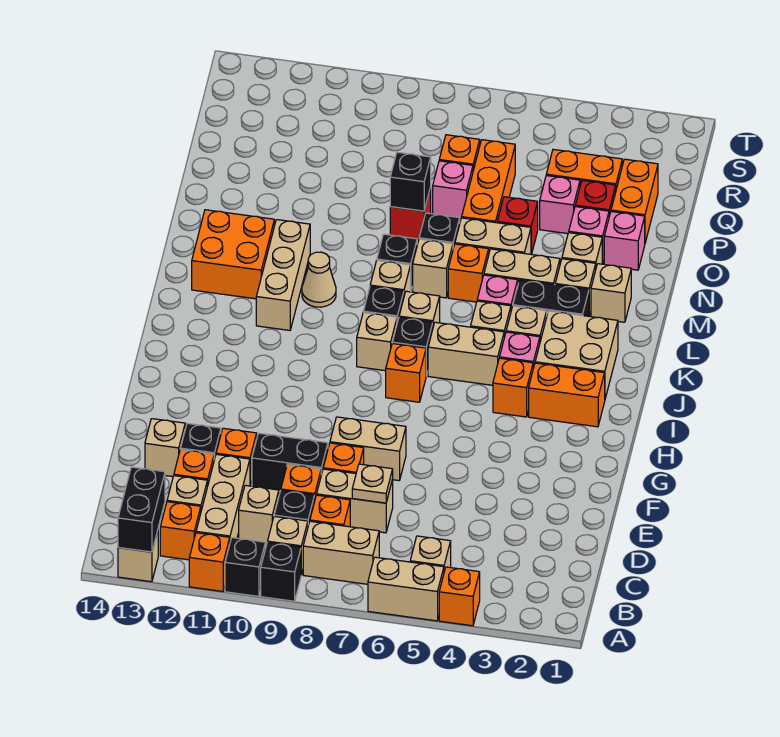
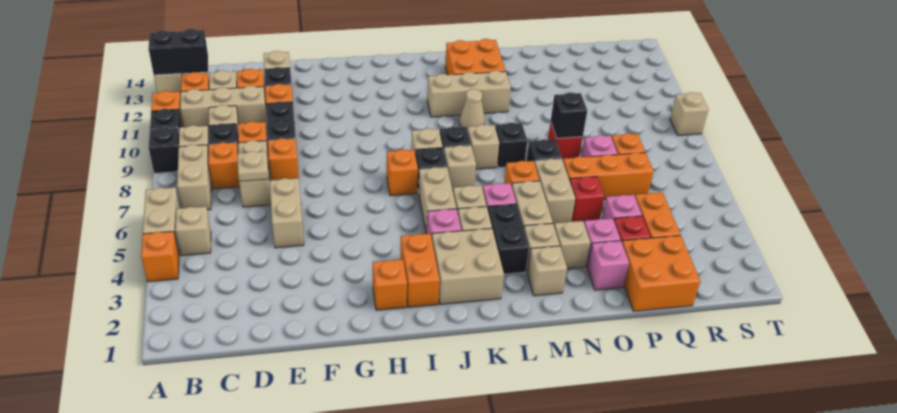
tan brick F7:F8 level 1 -> tan brick E5:E6 level 1
orange brick I4 level 1 -> orange brick H2 level 1
tan brick M7 level 1 -> tan brick T9 level 1
orange brick P2:Q2 level 1 -> orange brick P1:Q2 level 1

